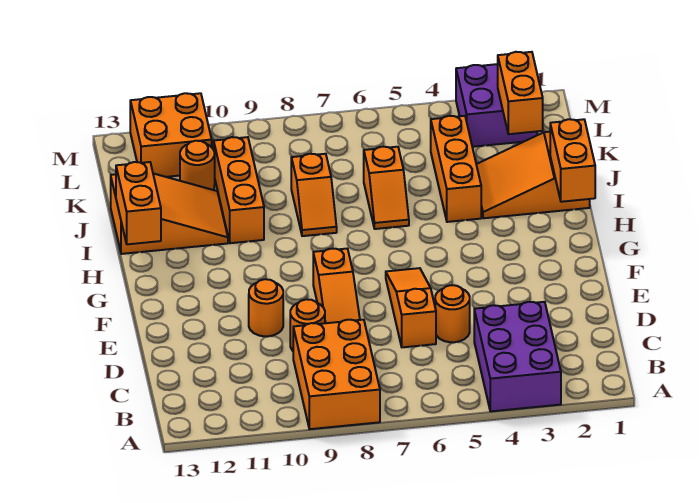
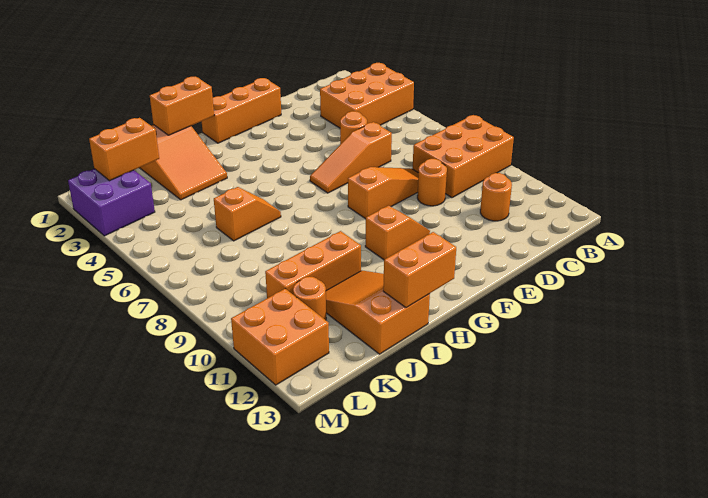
purple brick A3:C4 level 1 -> orange brick A3:C4 level 1
orange round brick E10 level 1 -> orange round brick C11 level 1
orange brick I4:K4 level 1 -> orange brick E1:G1 level 1
orange slope I8:J8 level 1 top J -> orange slope F10:G10 level 1 top G

